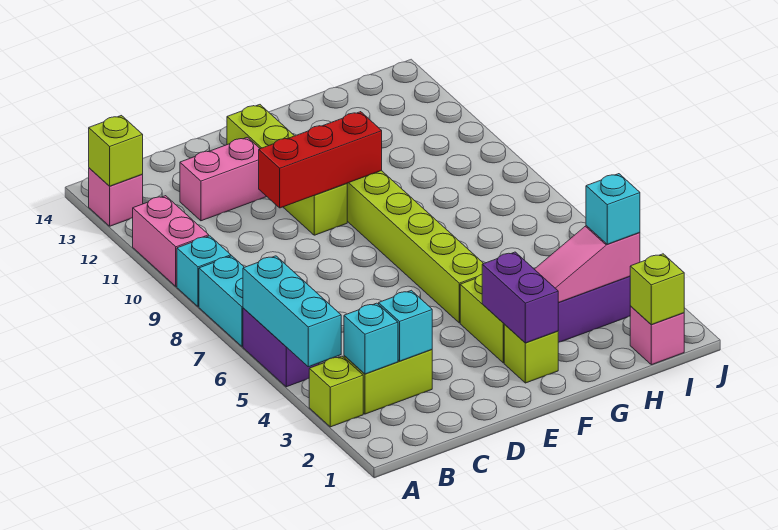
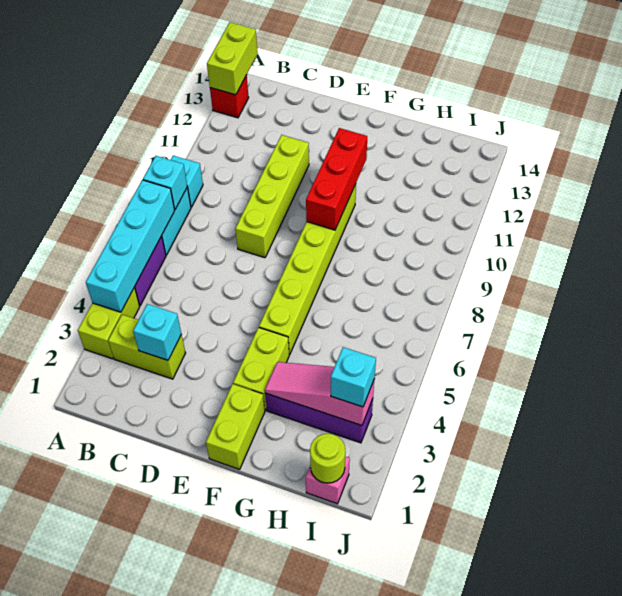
lime brick A3 level 1 -> lime brick A3:A4 level 1
cyan brick A4:A6 level 2 -> cyan brick A4:A7 level 2
pink brick A10:A11 level 1 -> none
pink brick A13 level 1 -> red brick A13 level 1
lime brick A13 level 2 -> lime brick A13:A14 level 2
cyan brick B3 level 2 -> cyan brick A8 level 2
pink brick C12:D12 level 1 -> none
red brick D10:F10 level 2 -> red brick F9:F11 level 2
lime brick E10:E13 level 1 -> lime brick D8:D11 level 1
lime brick F2 level 1 -> lime brick F1:F2 level 1
purple brick F2:F3 level 2 -> none
lime brick I1 level 2 -> lime round brick I1 level 2

